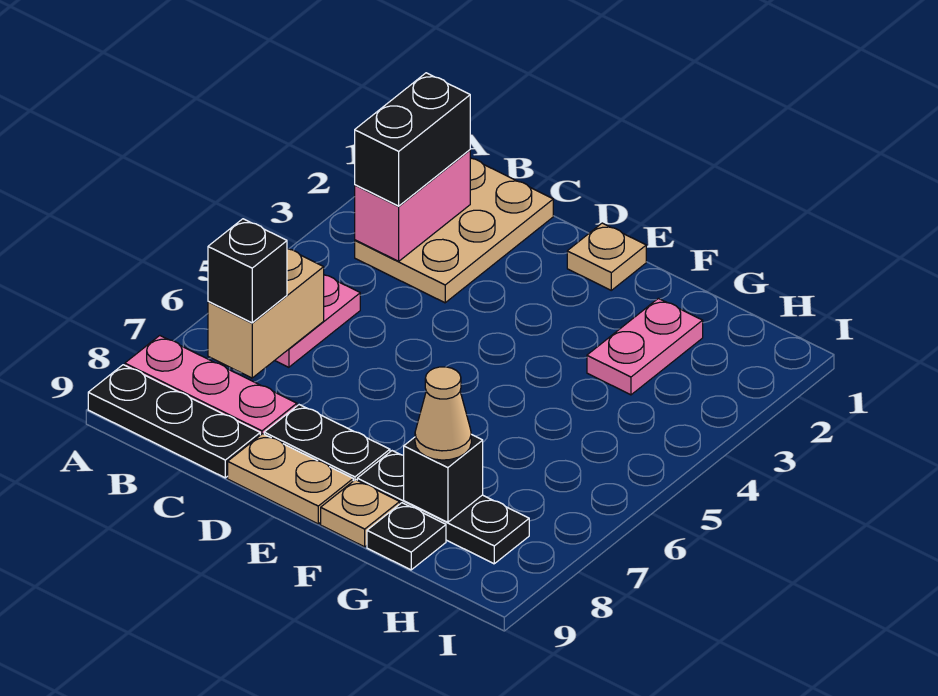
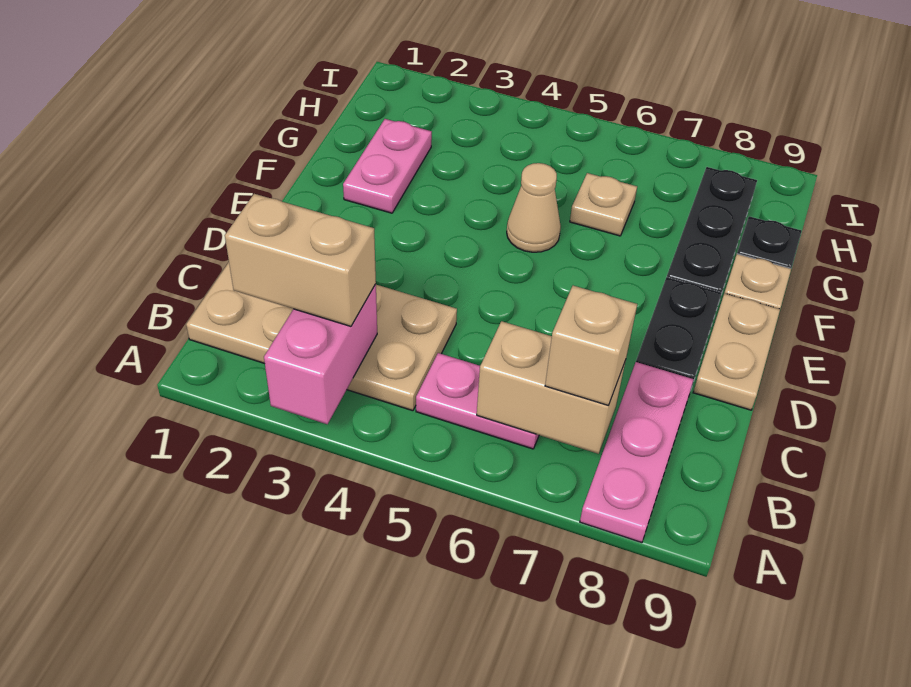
black plate A9:C9 level 1 -> none
tan plate B1:C3 level 1 -> tan plate B1:C4 level 1
pink brick B2:B3 level 2 -> pink brick A3:B3 level 2
black brick B2:B3 level 3 -> tan brick B2:B3 level 3
black brick B7 level 3 -> tan brick B7 level 3
tan plate E1 level 1 -> tan plate G6 level 1
pink plate G2:G3 level 1 -> pink plate F2:G2 level 1
black brick G8 level 2 -> none
tan cone G8 level 3 -> tan cone F5 level 1

